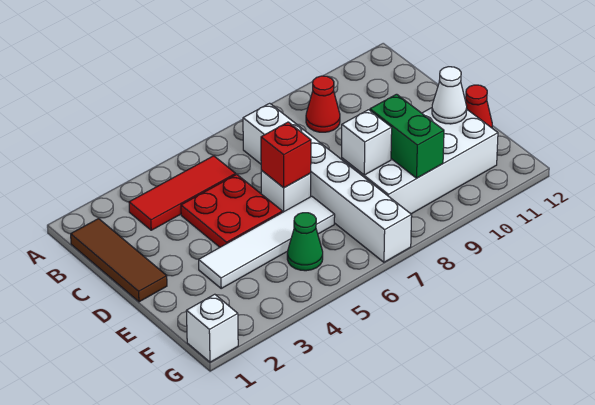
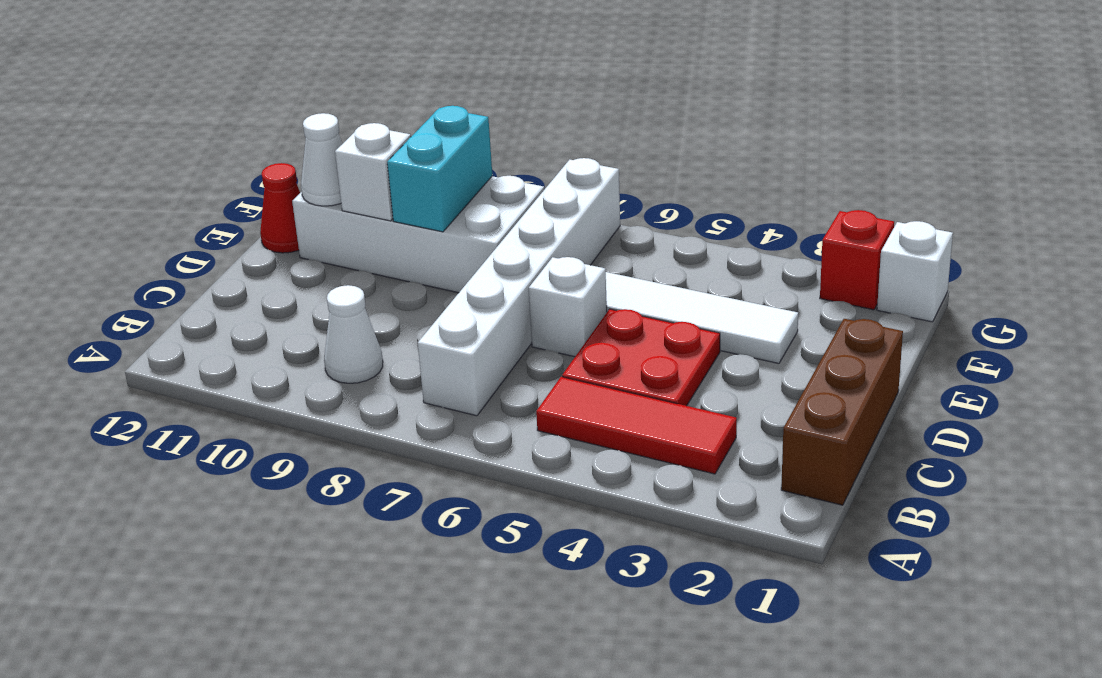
brown tile B1:D1 level 1 -> brown brick B1:D1 level 1
red cone B9 level 1 -> white cone B9 level 1
red brick D6 level 2 -> red brick G2 level 1
white brick E8 level 2 -> white brick E10 level 2
green brick E9:F9 level 2 -> cyan brick E9:F9 level 2
green cone F5 level 1 -> none

